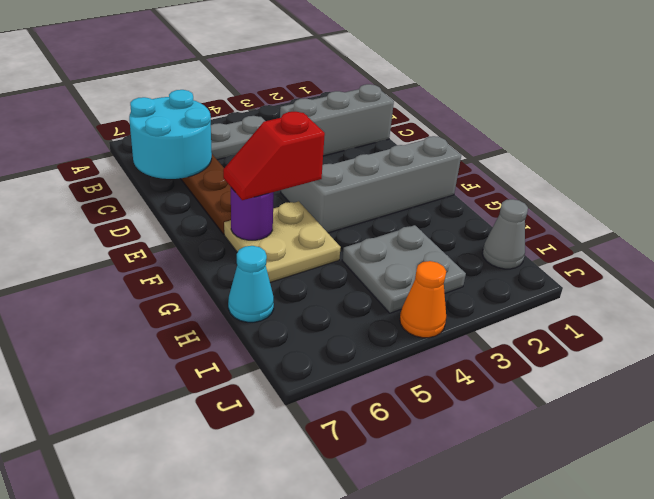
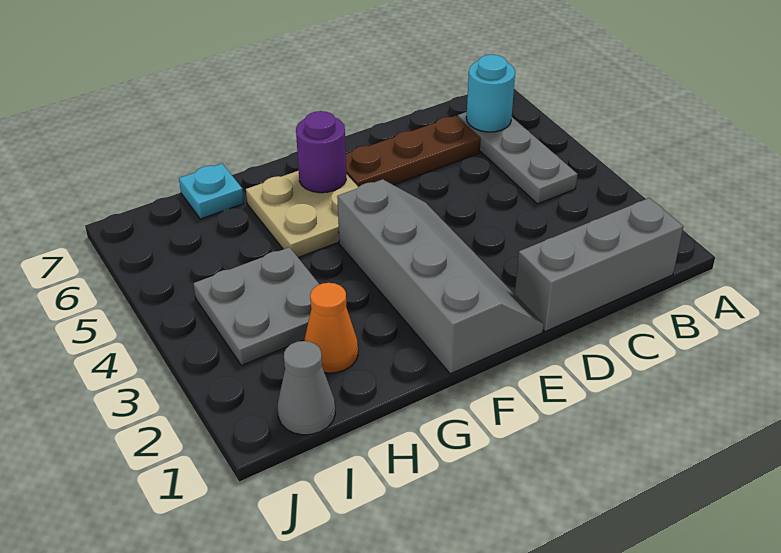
cyan round brick B6:C7 level 2 -> cyan round brick B6 level 2
grey brick C1:C3 level 1 -> grey brick B1:D1 level 1
red slope F5:F6 level 3 top 5 -> none
cyan cone H7 level 1 -> cyan plate H7 level 1
orange cone J4 level 1 -> orange cone H2 level 1

